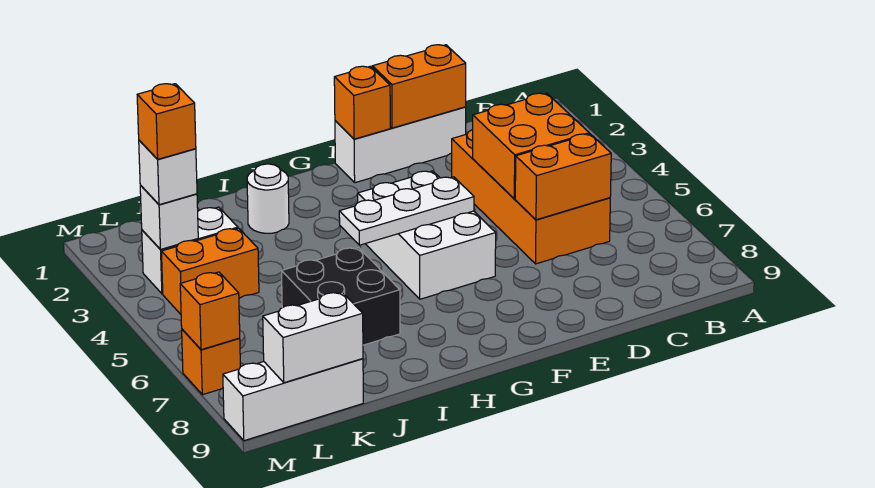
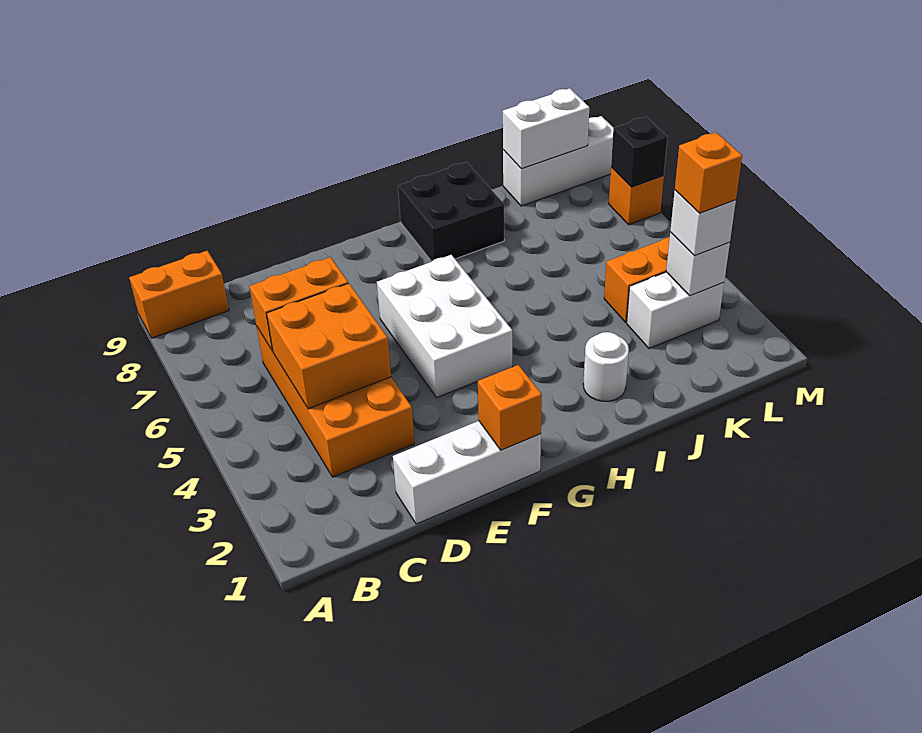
orange brick D1:E1 level 2 -> orange brick A9:B9 level 1
white plate F5:H5 level 2 -> none
black brick I6:J7 level 1 -> black brick H8:I9 level 1
orange brick M7 level 2 -> black brick M7 level 2

